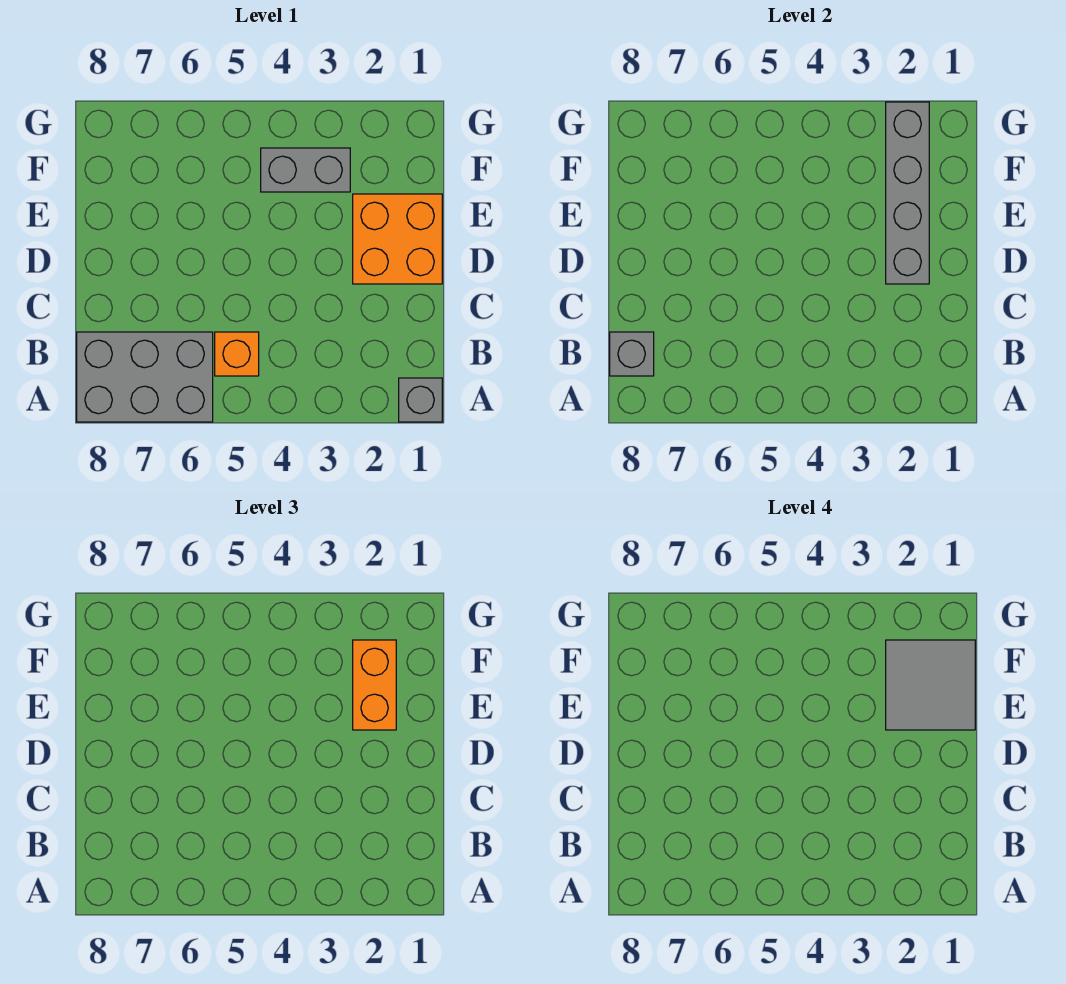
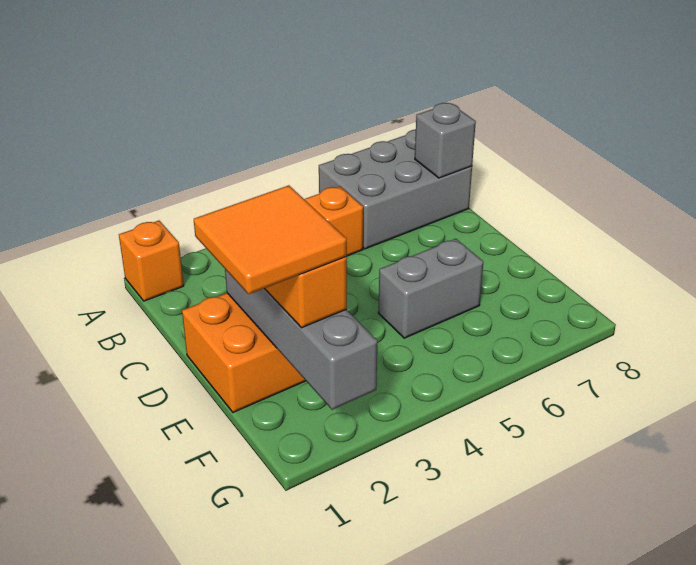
grey brick A1 level 1 -> orange brick A1 level 1
grey tile E1:F2 level 4 -> orange tile E1:F2 level 4
grey brick F3:F4 level 1 -> grey brick E5:E6 level 1

